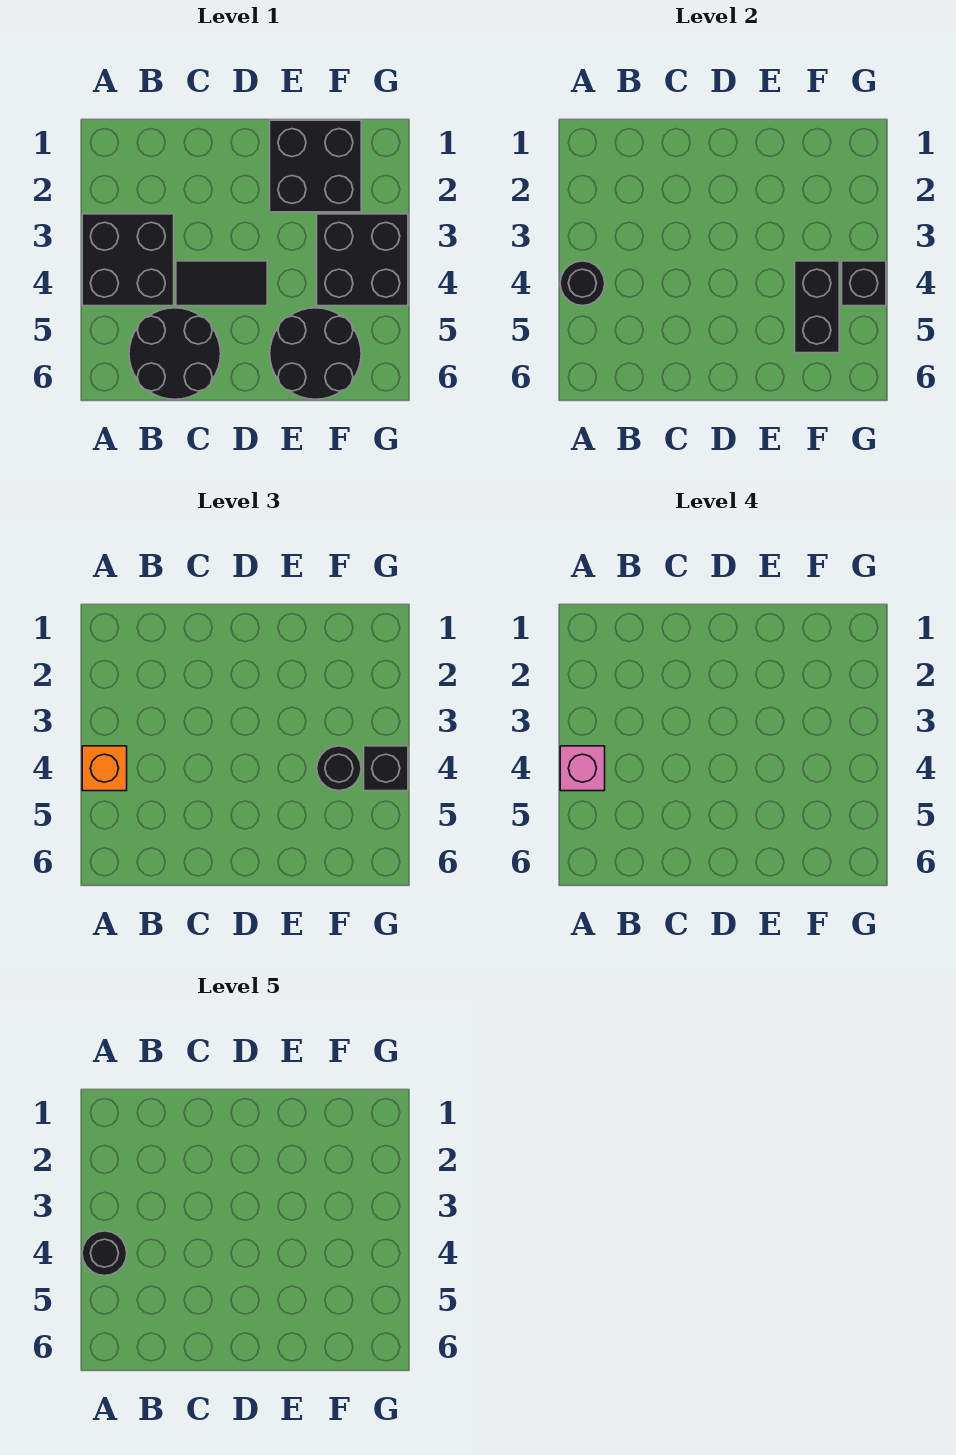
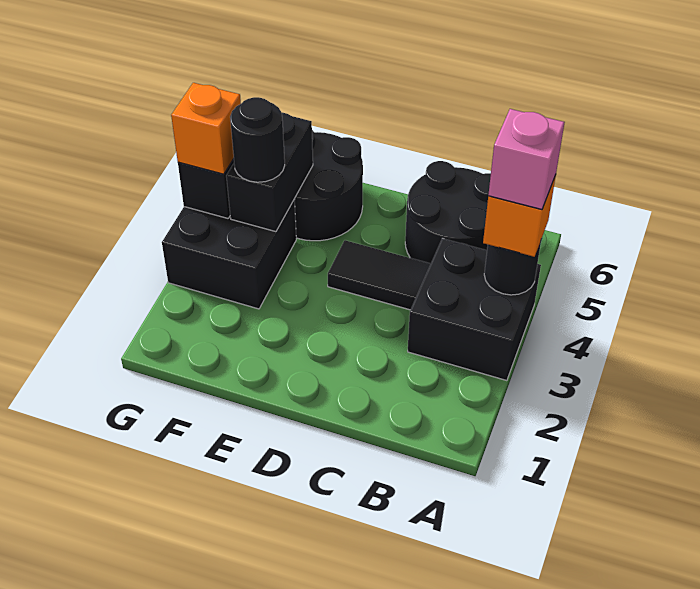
black round brick A4 level 5 -> none
black brick E1:F2 level 1 -> none
black brick G4 level 3 -> orange brick G4 level 3

